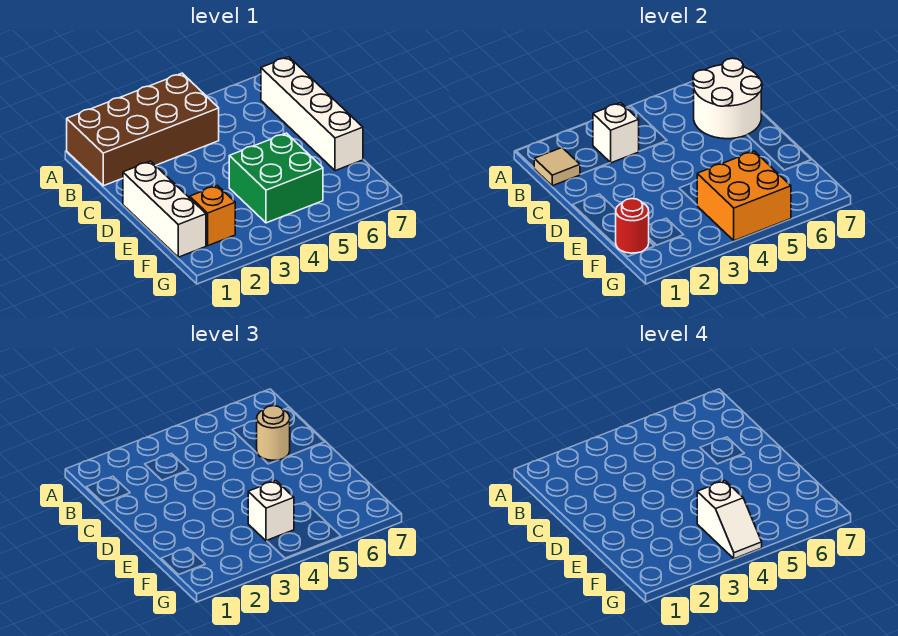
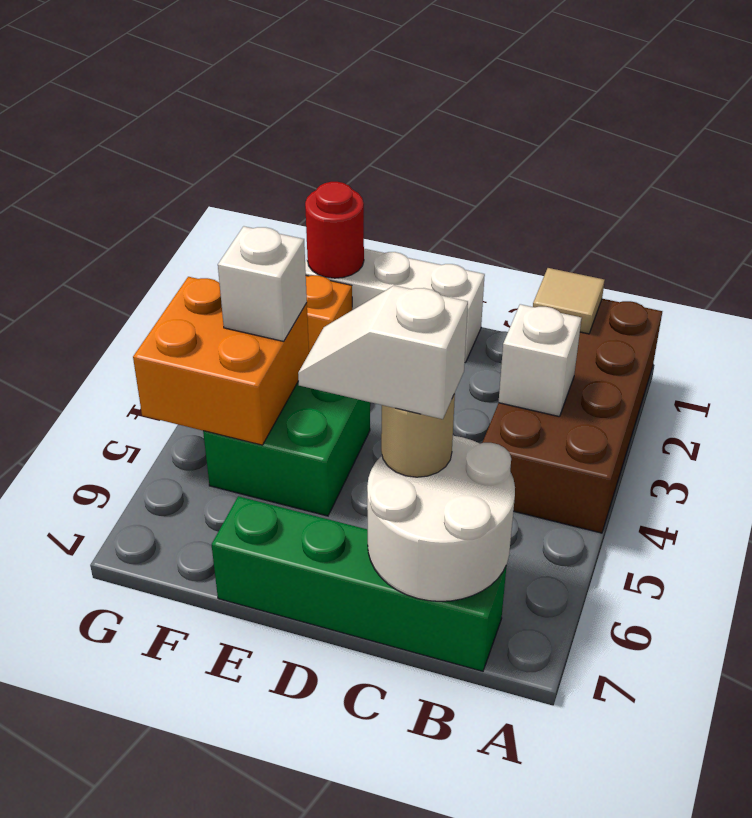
white brick B7:E7 level 1 -> green brick B7:E7 level 1
white slope F4:G4 level 4 top F -> white slope C6:D6 level 4 top C

